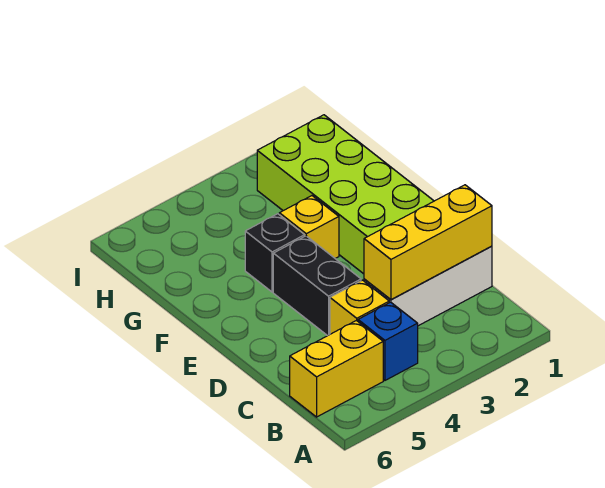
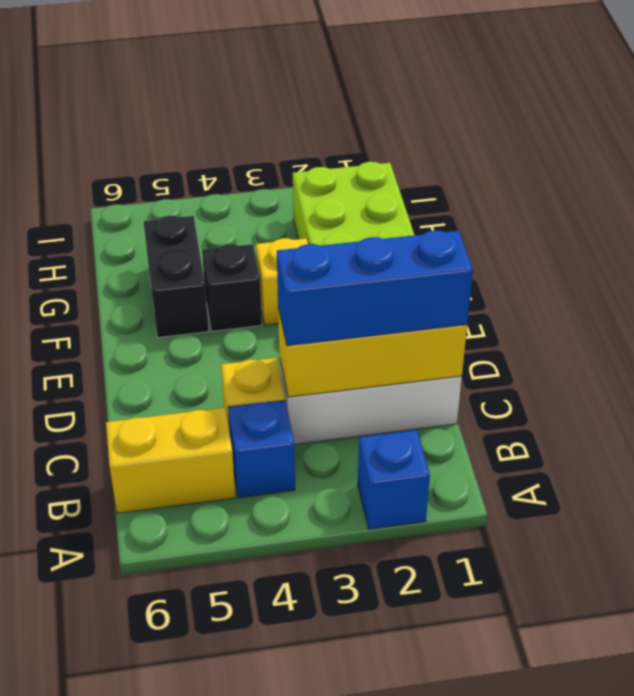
none -> blue brick A2 level 1
none -> blue brick C1:C3 level 3
black brick D4:E4 level 1 -> black brick F5:G5 level 1

